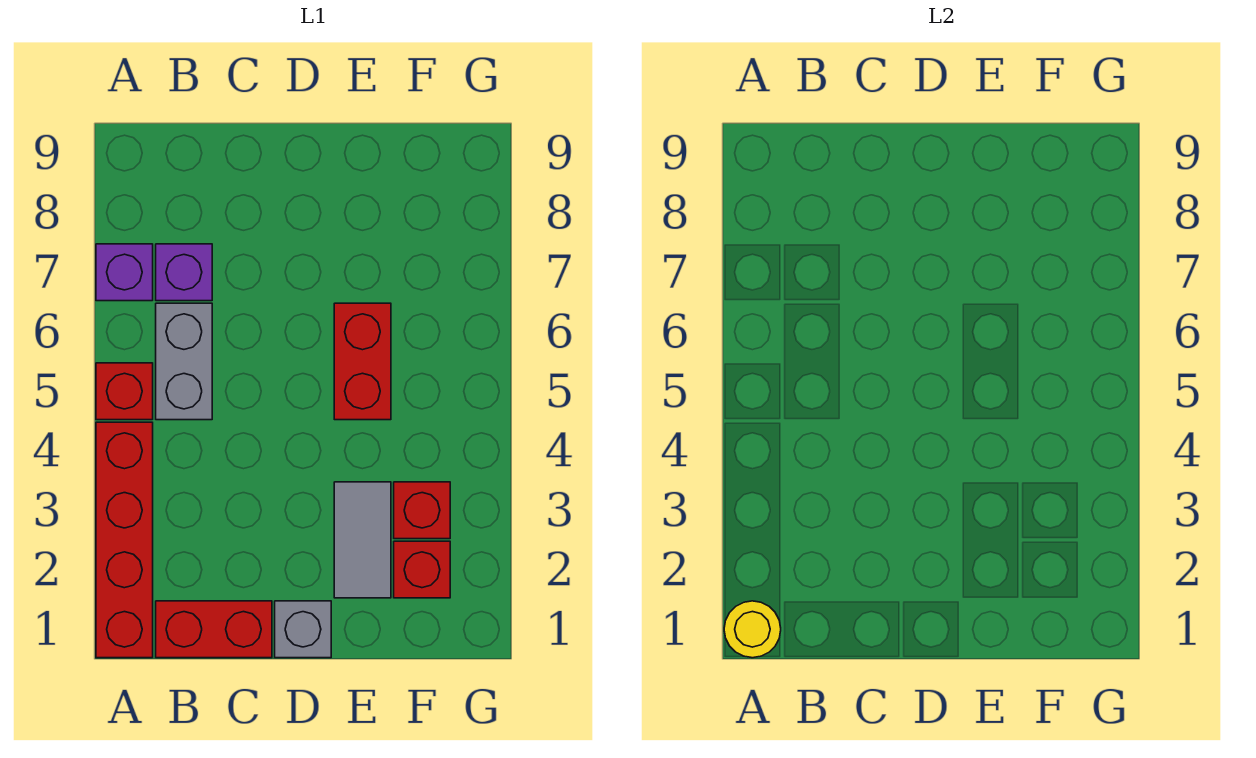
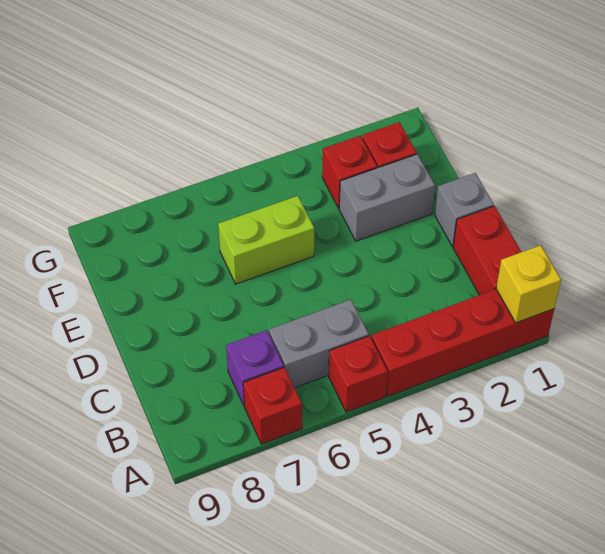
yellow round brick A1 level 2 -> yellow brick A1 level 2
purple brick A7 level 1 -> red brick A7 level 1
grey tile E2:E3 level 1 -> grey brick E2:E3 level 1
red brick E5:E6 level 1 -> lime brick E5:E6 level 1

